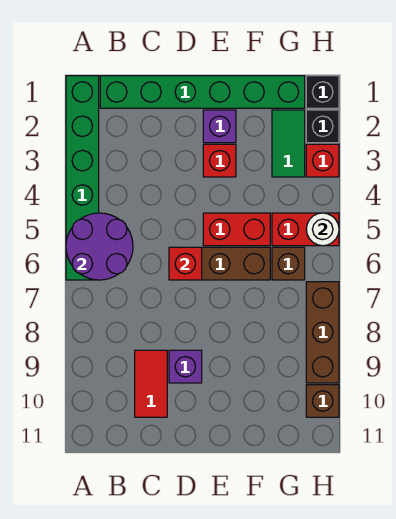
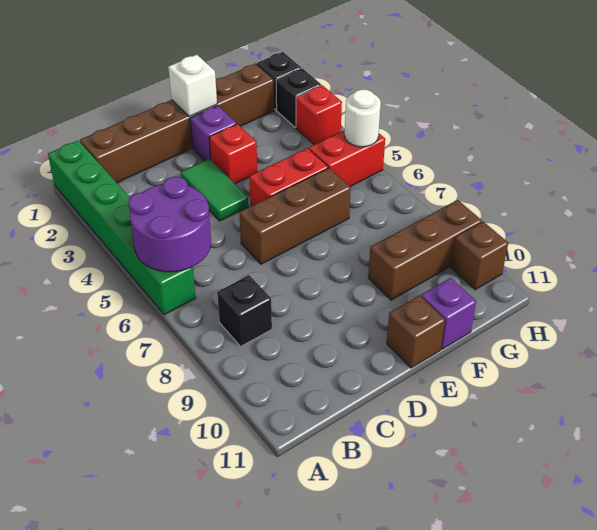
green brick B1:G1 level 1 -> brown brick B1:G1 level 1
none -> black brick B8 level 1
red tile C9:C10 level 1 -> none
red brick D6 level 2 -> none
purple brick D9 level 1 -> purple brick F11 level 1
none -> white brick E1 level 2
green tile G2:G3 level 1 -> green tile D3:D4 level 1
brown brick G6 level 1 -> brown brick E11 level 1
brown brick H7:H9 level 1 -> brown brick F9:H9 level 1

